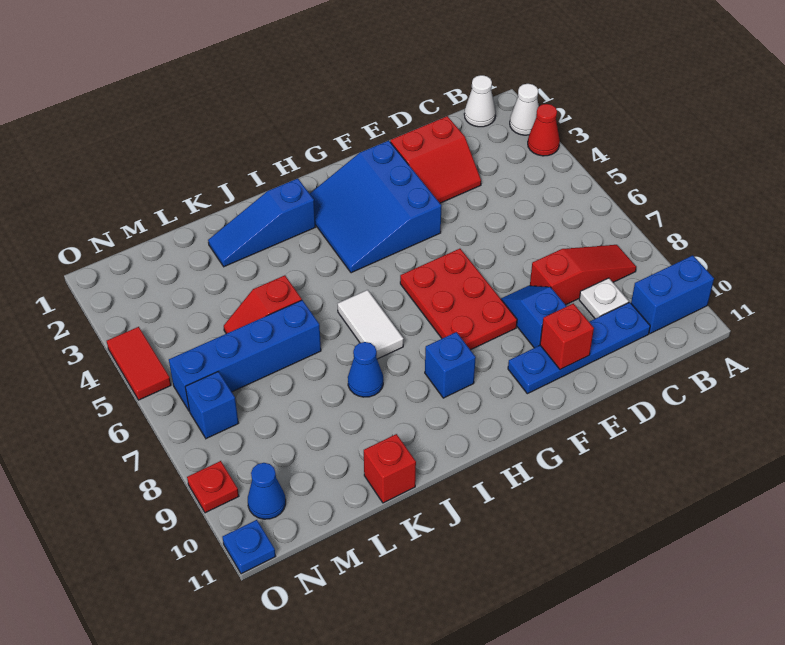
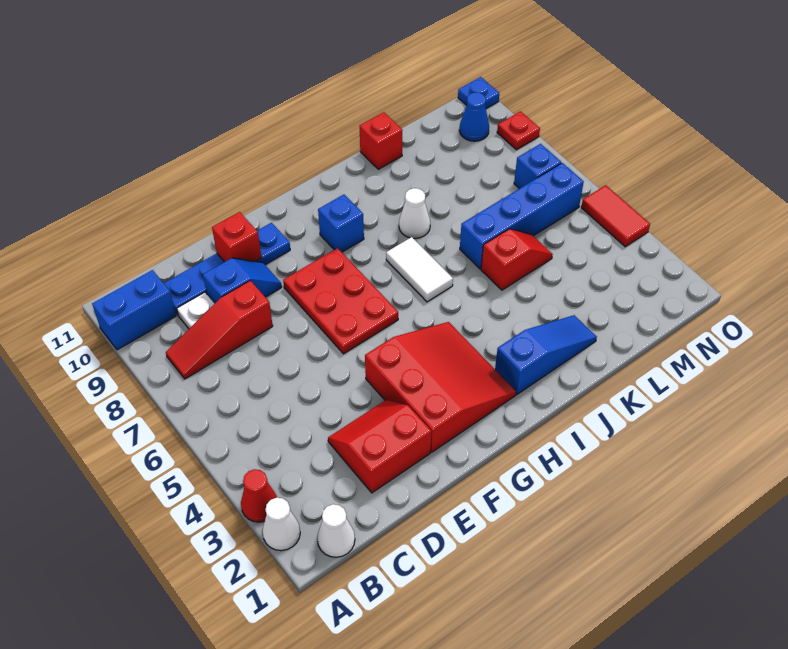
blue slope E8:E9 level 1 top 9 -> blue slope D9:E9 level 1 top D
blue slope F2:H4 level 1 top F -> red slope F2:H4 level 1 top F
blue cone J8 level 1 -> white cone J8 level 1

